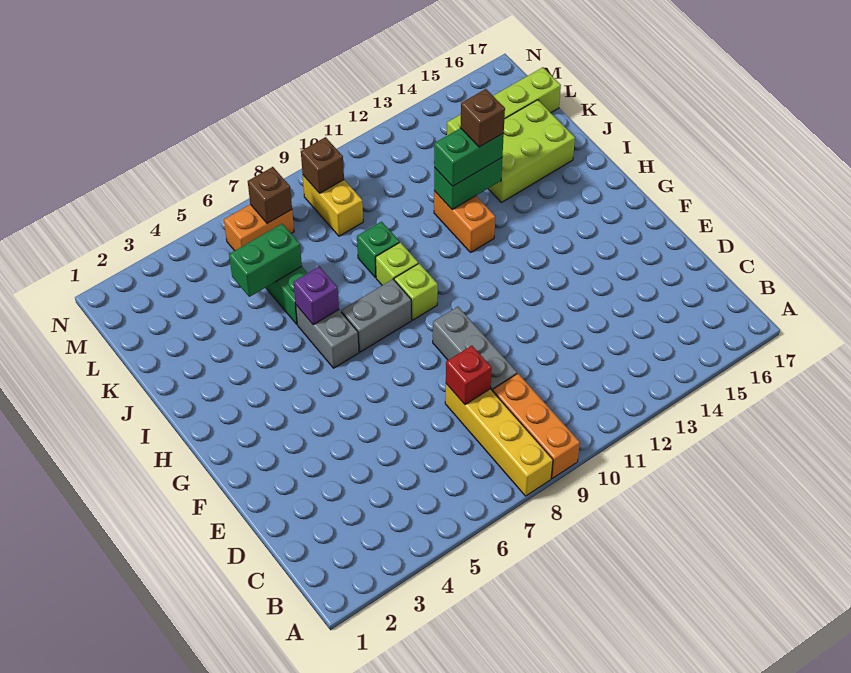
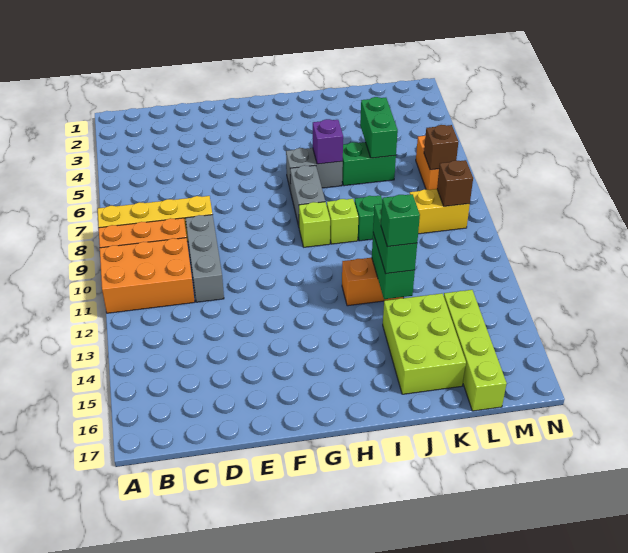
none -> orange brick A10:C11 level 1
red brick D8 level 2 -> none
grey brick D9:F9 level 1 -> grey brick D9:D11 level 1
brown brick J13 level 4 -> green brick J13 level 4

